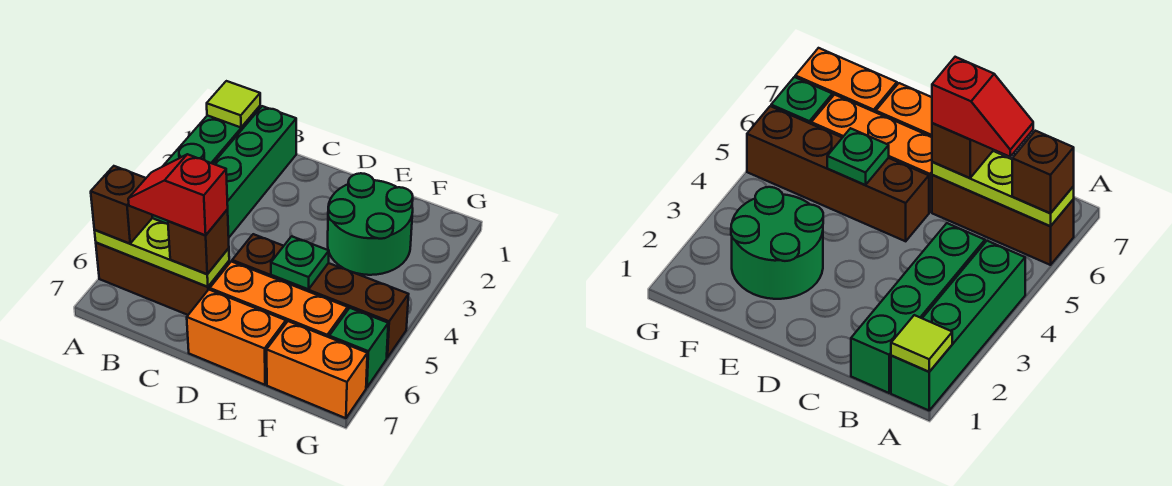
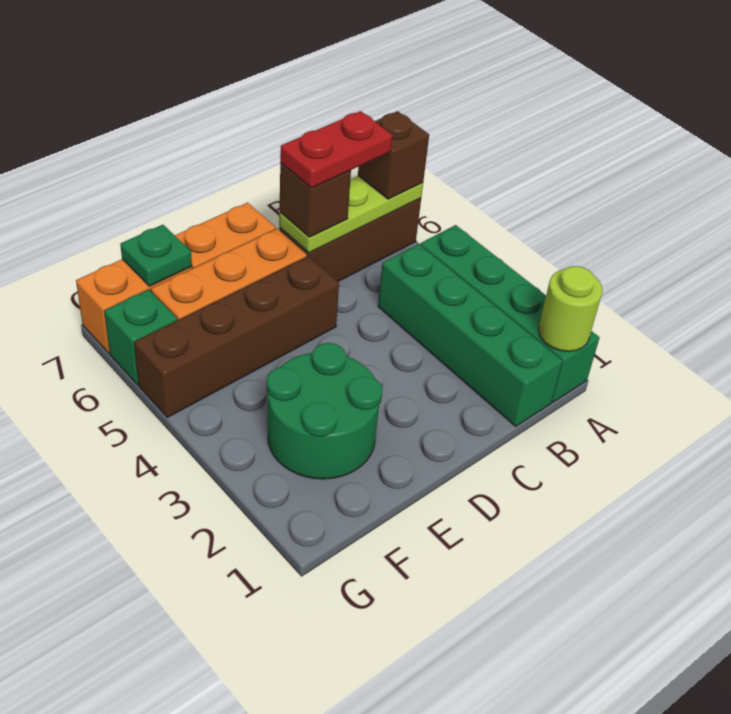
lime tile A1 level 2 -> lime round brick A1 level 2
red slope B6:C6 level 4 top C -> red plate B6:C6 level 4
green plate E5 level 2 -> green plate F7 level 2

